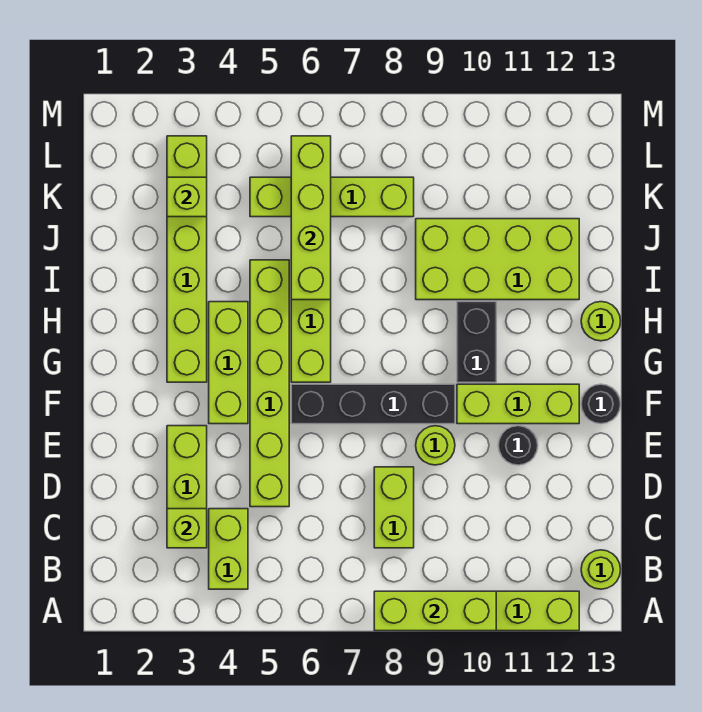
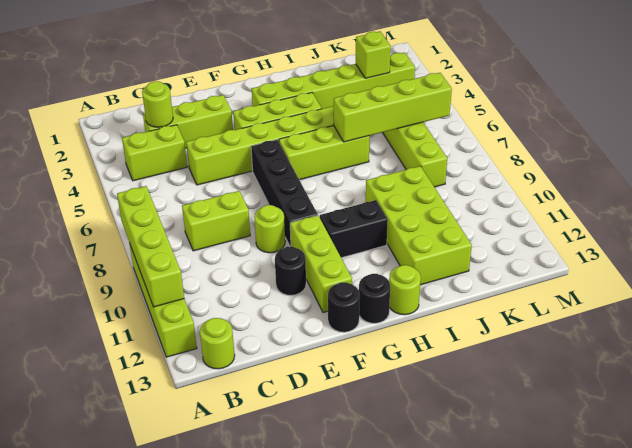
lime brick A8:A10 level 2 -> lime brick A8:A11 level 2
lime brick C3 level 2 -> lime round brick C3 level 2
none -> black round brick G13 level 1

